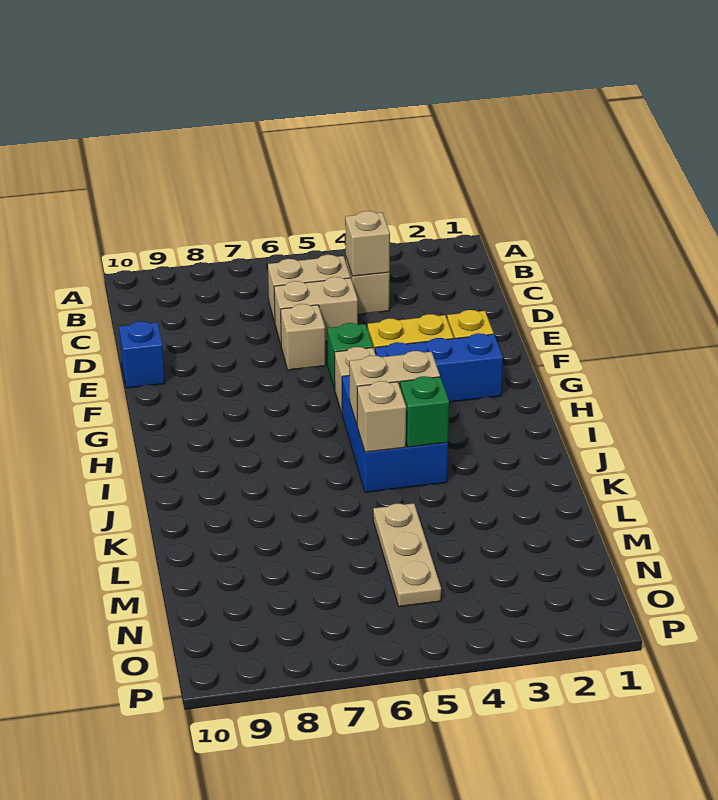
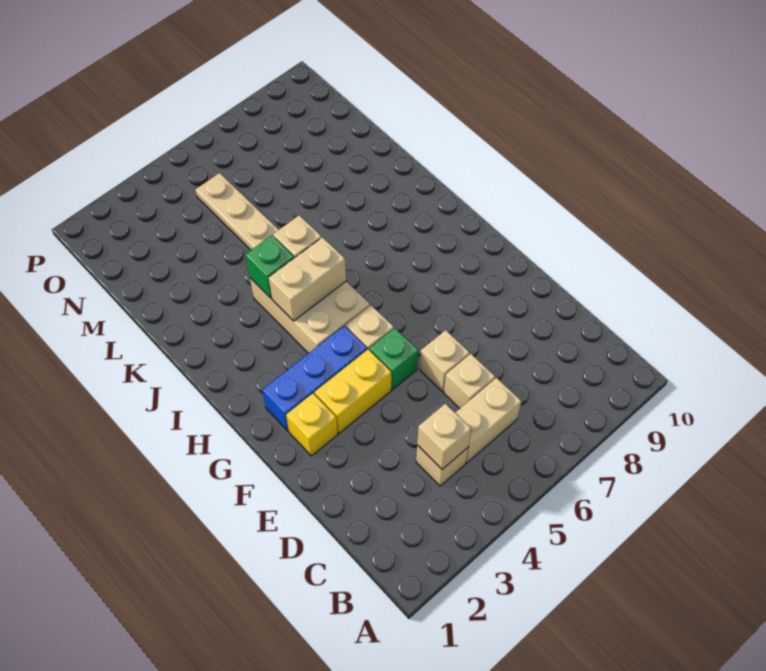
tan brick D5:D6 level 1 -> tan brick D6 level 1
blue brick E10 level 1 -> none
blue brick H4:J5 level 1 -> tan brick H4:J5 level 1

